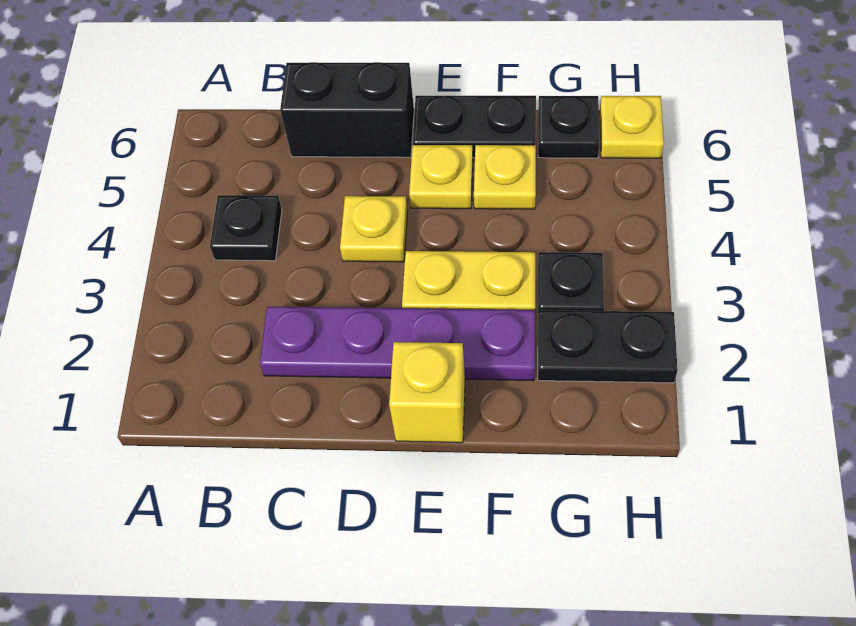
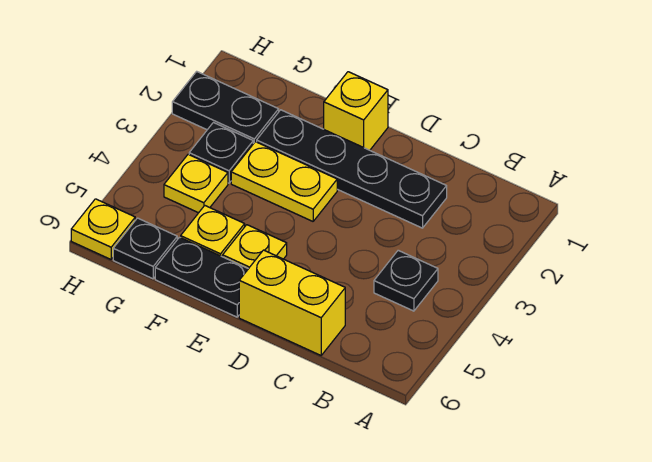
purple plate C2:F2 level 1 -> black plate C2:F2 level 1
black brick C6:D6 level 1 -> yellow brick C6:D6 level 1
yellow plate D4 level 1 -> yellow plate G4 level 1

